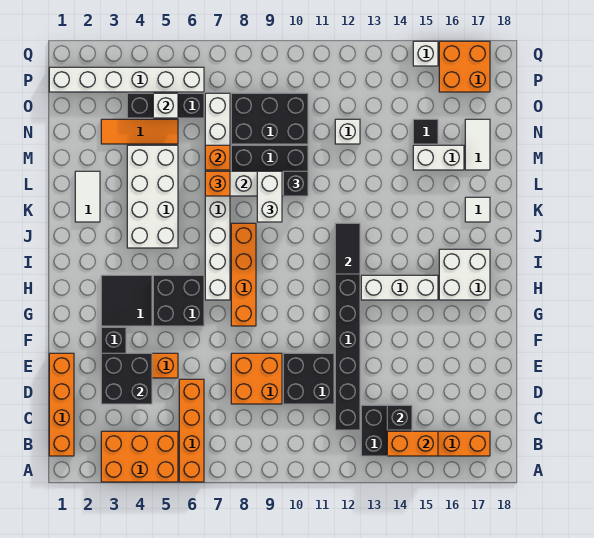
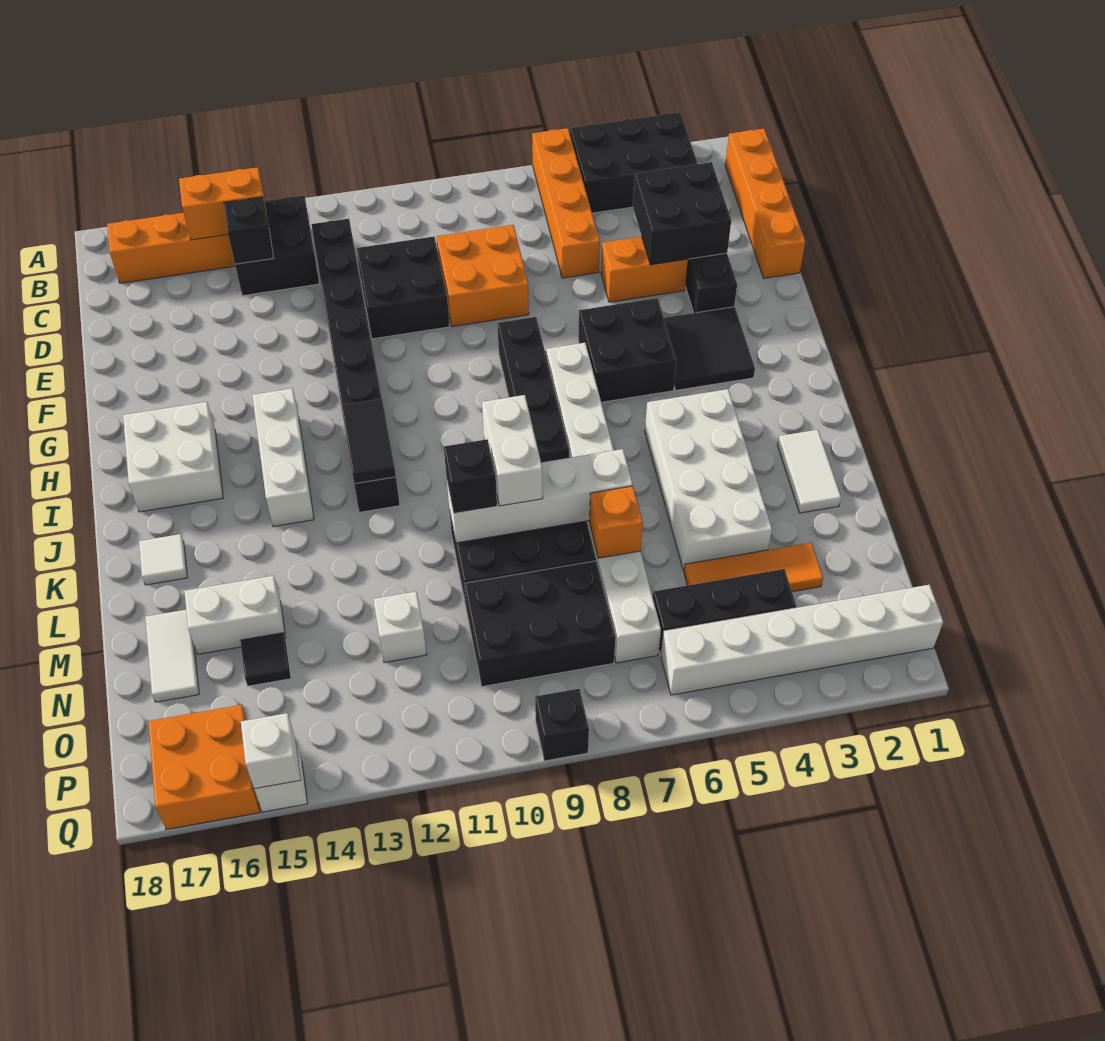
orange brick A3:B5 level 1 -> black brick A3:B5 level 1
orange brick G8:J8 level 1 -> black brick G8:J8 level 1
white brick H13:H15 level 1 -> white brick H14:J14 level 1
orange brick L7 level 3 -> none
white brick O5 level 2 -> white brick Q15 level 2
none -> black brick Q9 level 1

